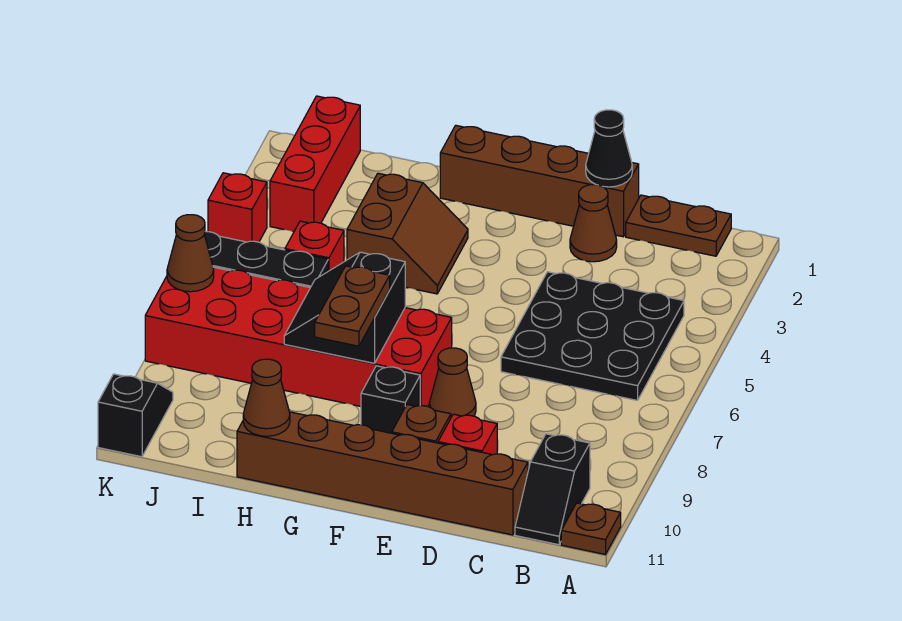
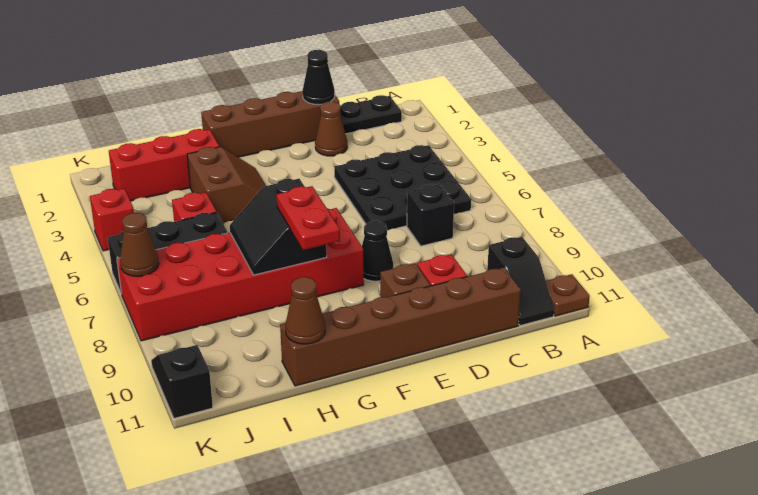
brown plate B1:C1 level 1 -> black plate B1:C1 level 1
brown cone E8 level 1 -> black cone E8 level 1
black brick F9 level 1 -> black brick C7 level 1
brown plate G8:G9 level 3 -> red plate G8:G9 level 3
red brick J1:J3 level 1 -> red brick H2:J2 level 1

